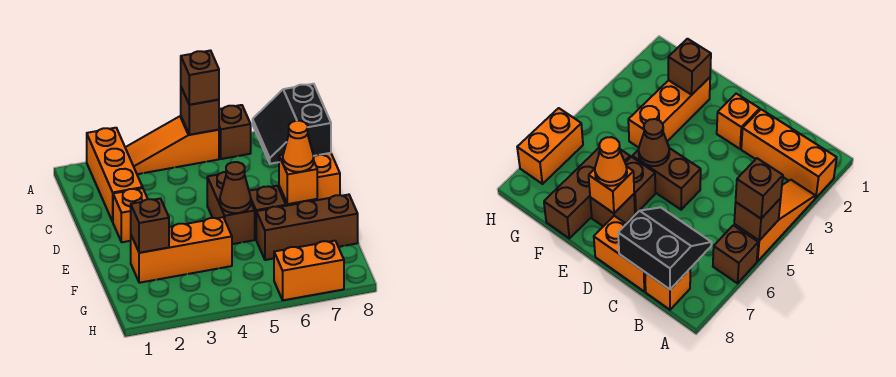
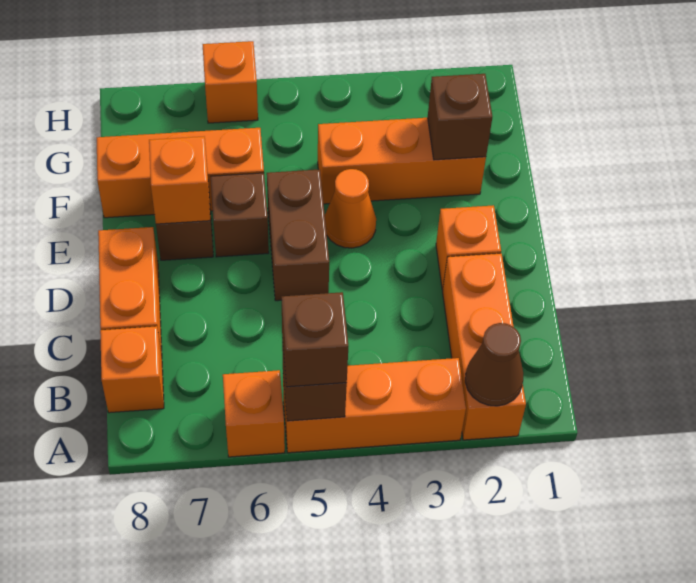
orange slope A3:A5 level 1 top 5 -> orange brick A3:A5 level 1
brown brick A6 level 1 -> orange brick A6 level 1
black slope B7:C8 level 2 top 8 -> none
brown cone E5 level 2 -> brown cone A2 level 2
orange cone E7 level 3 -> orange cone E4 level 1
brown brick F6:F8 level 1 -> orange brick F6:F8 level 1
orange brick H6:H7 level 1 -> orange brick H6 level 1

